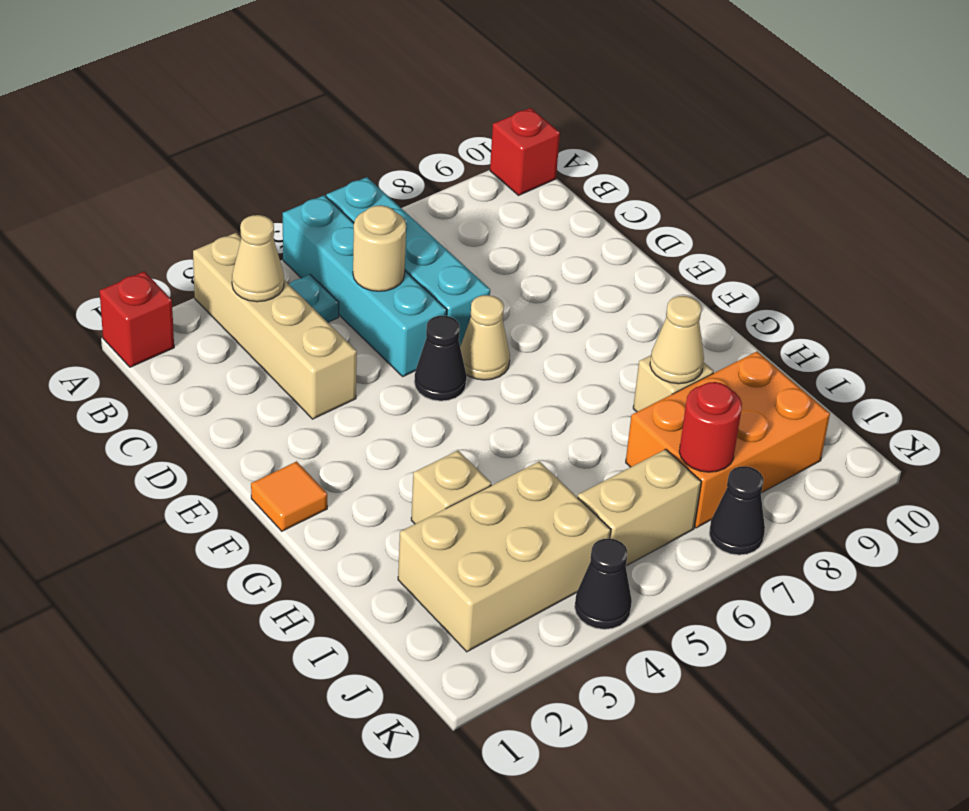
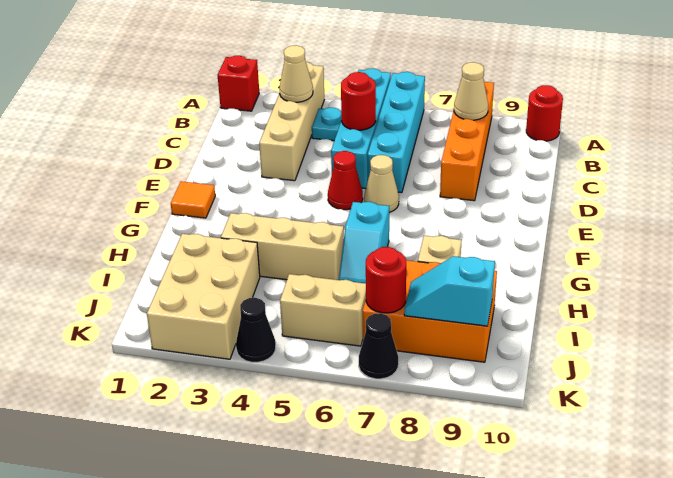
none -> orange brick A8:D8 level 1
red brick A10 level 1 -> red round brick A10 level 1
tan round brick C5 level 2 -> red round brick C5 level 2
black cone E5 level 1 -> red cone E5 level 1
none -> cyan slope G6:H6 level 1 top G
tan brick H3 level 1 -> tan brick H3:H5 level 1
tan cone H8 level 2 -> tan cone B8 level 2
tan brick I2:J4 level 1 -> tan brick I2:K3 level 1
none -> cyan slope J8:J9 level 2 top 9

